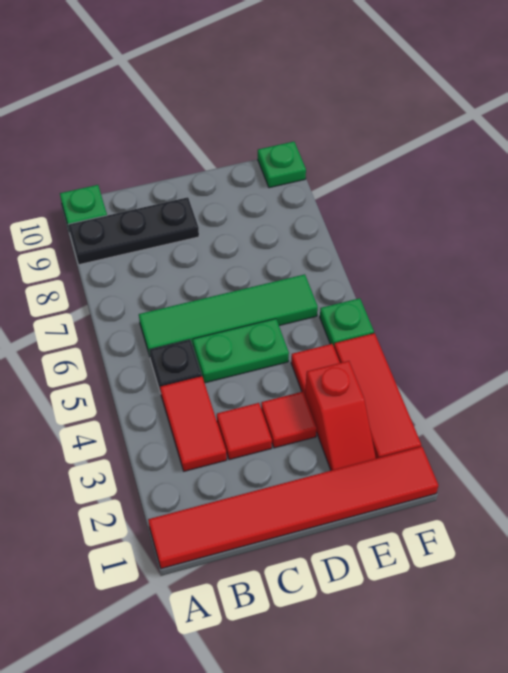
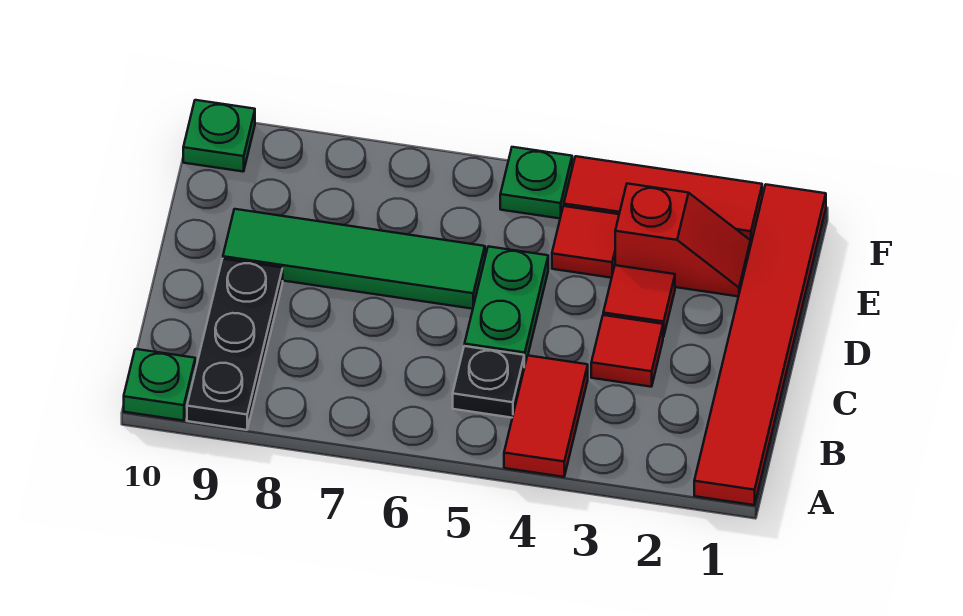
red tile B3:B4 level 1 -> red tile A4:B4 level 1
green tile B6:E6 level 1 -> green tile D6:D9 level 1

